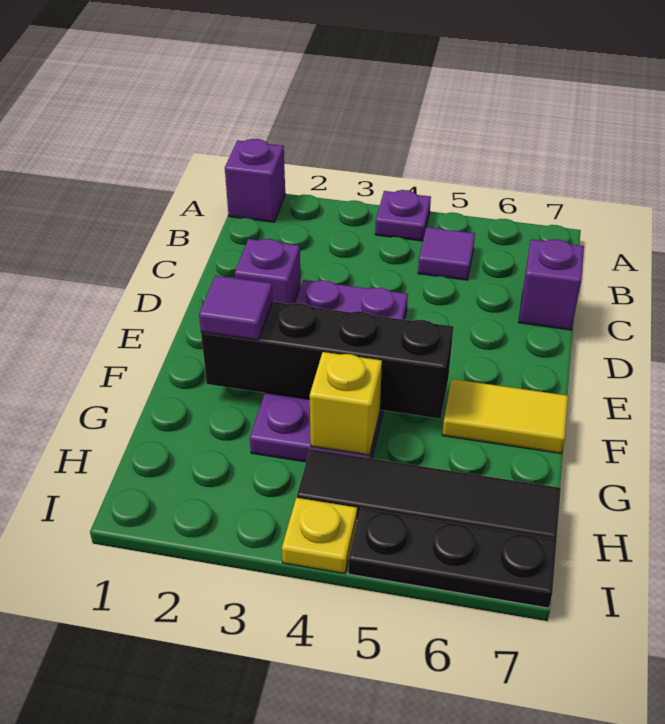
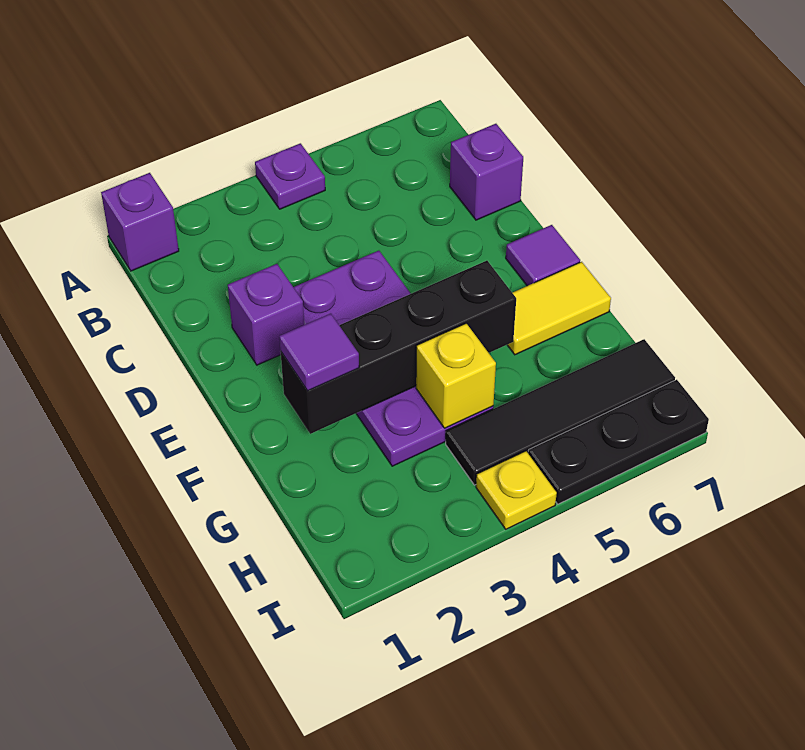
purple tile B5 level 1 -> purple tile E7 level 1

